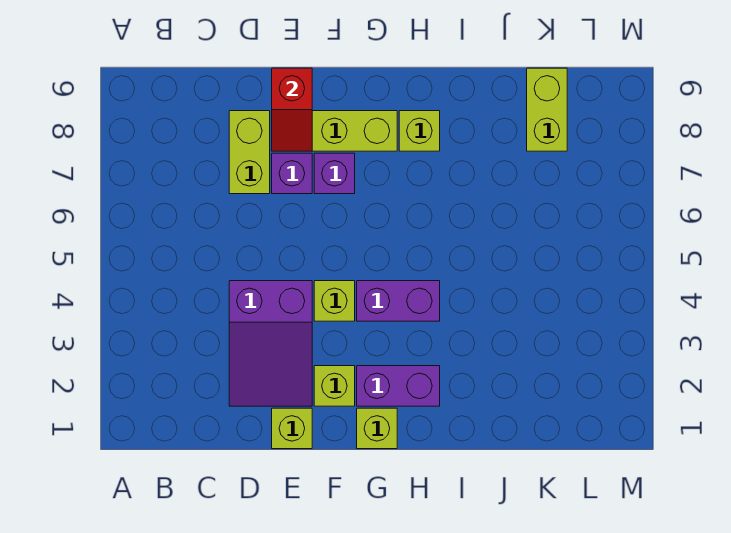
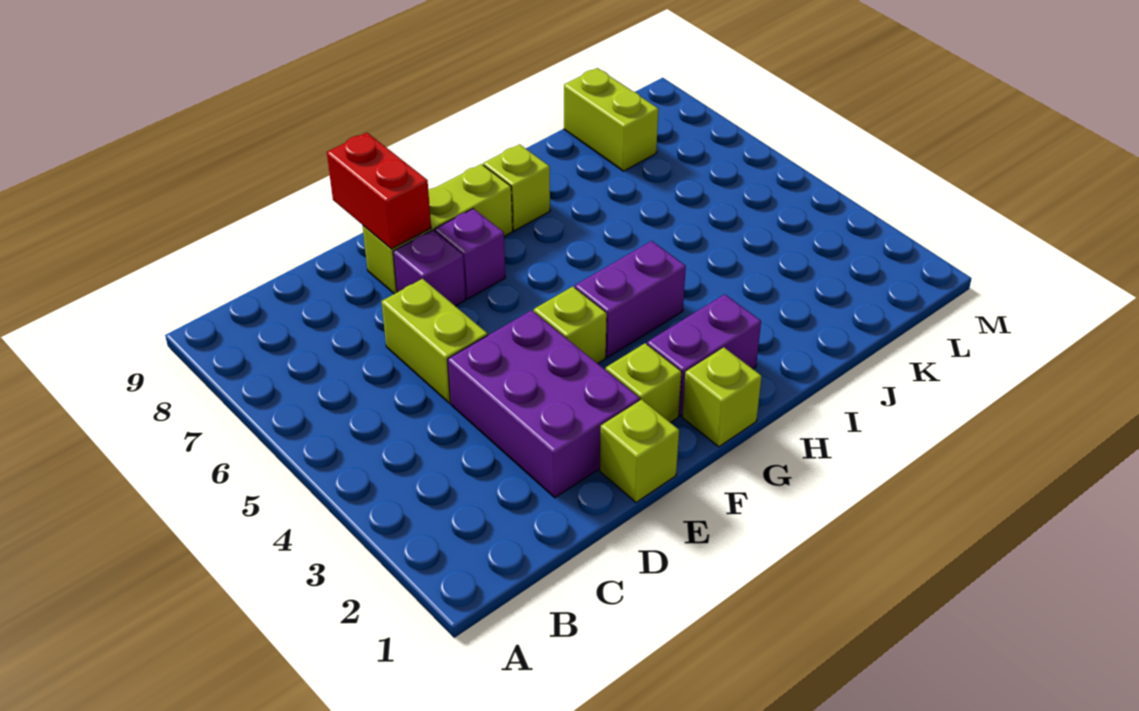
purple slope D2:E4 level 1 top 4 -> purple brick D2:E4 level 1
lime brick D7:D8 level 1 -> lime brick D5:D6 level 1
red slope E8:E9 level 2 top 9 -> red brick E8:E9 level 2

